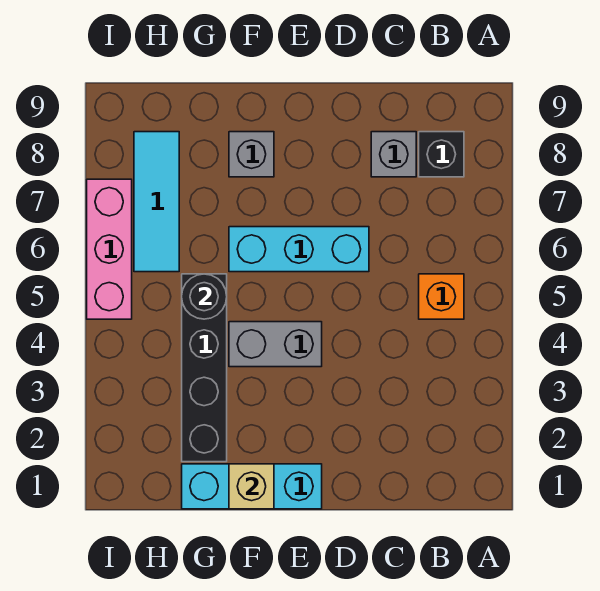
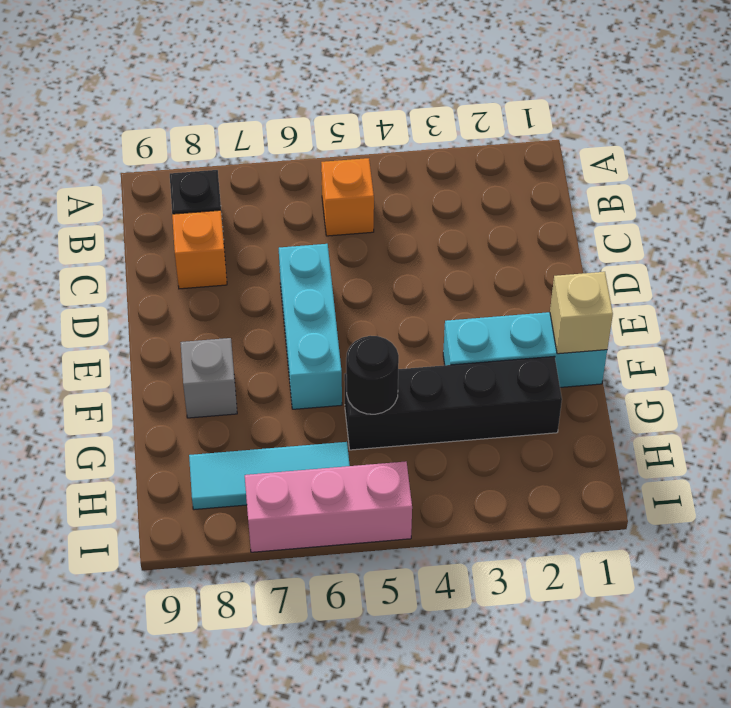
grey brick C8 level 1 -> orange brick C8 level 1
cyan brick E1:G1 level 1 -> cyan brick F1:F3 level 1
grey brick E4:F4 level 1 -> none

